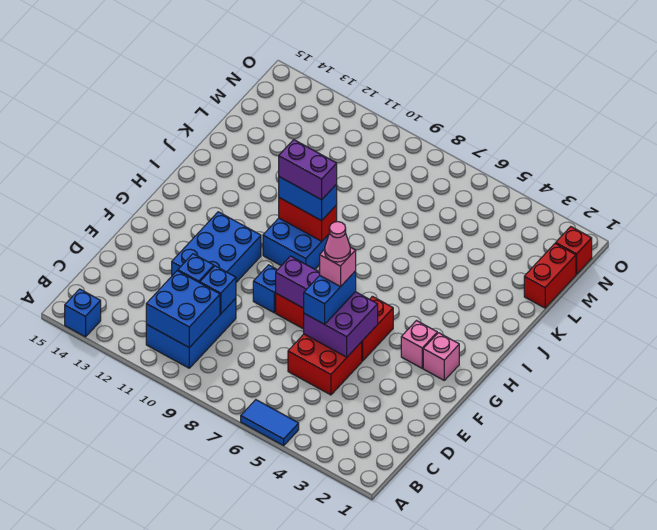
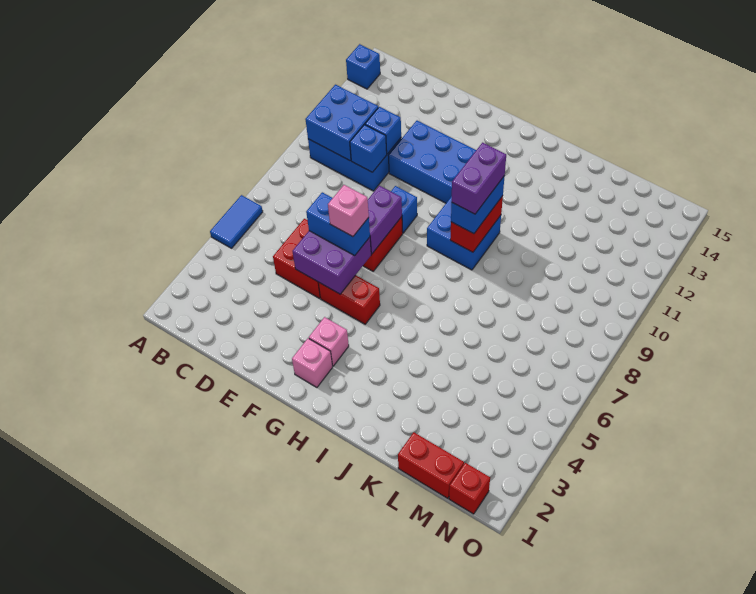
pink cone F6 level 5 -> none

